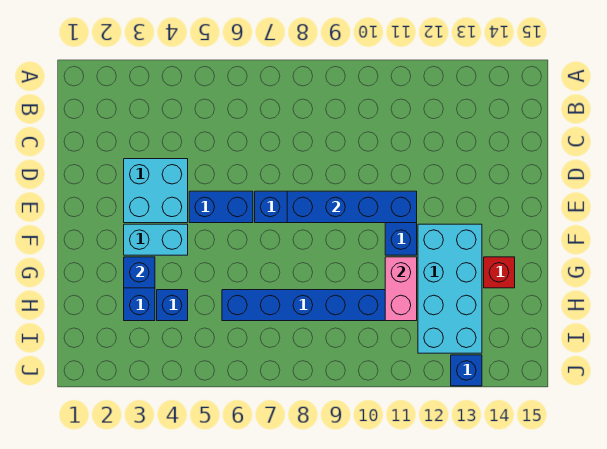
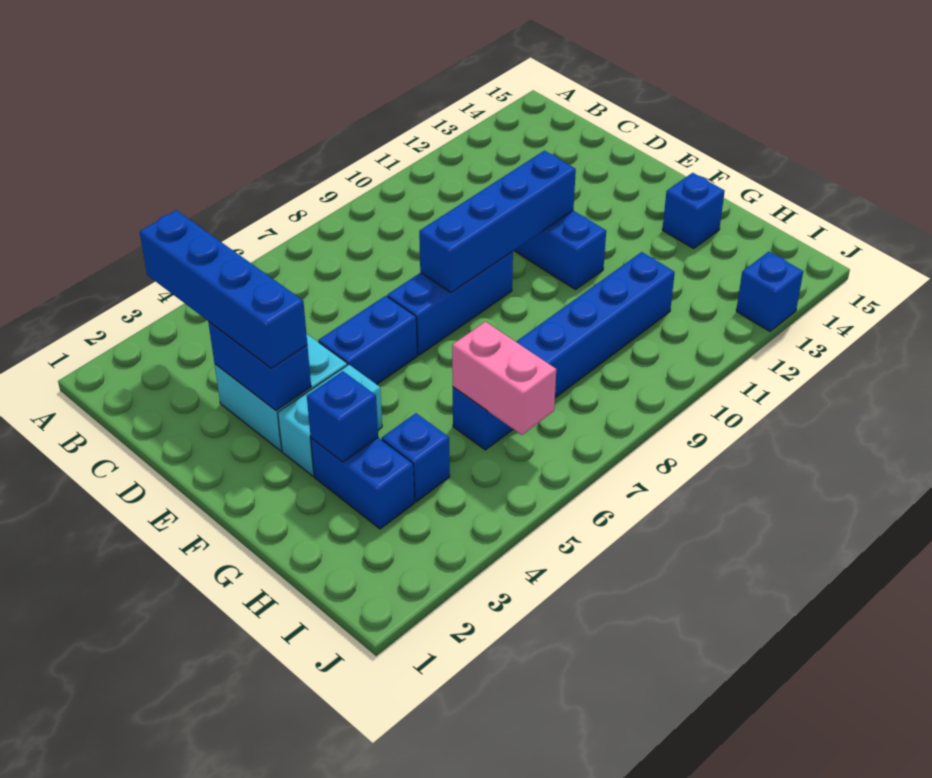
none -> blue brick B3:E3 level 3
none -> blue brick D3:E3 level 2
cyan brick F12:I13 level 1 -> none
pink brick G11:H11 level 2 -> pink brick H6:I6 level 2
red brick G14 level 1 -> blue brick G14 level 1

